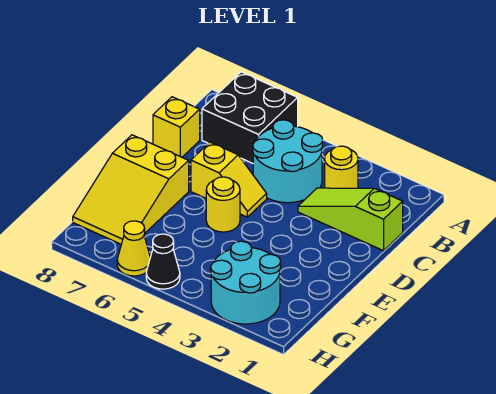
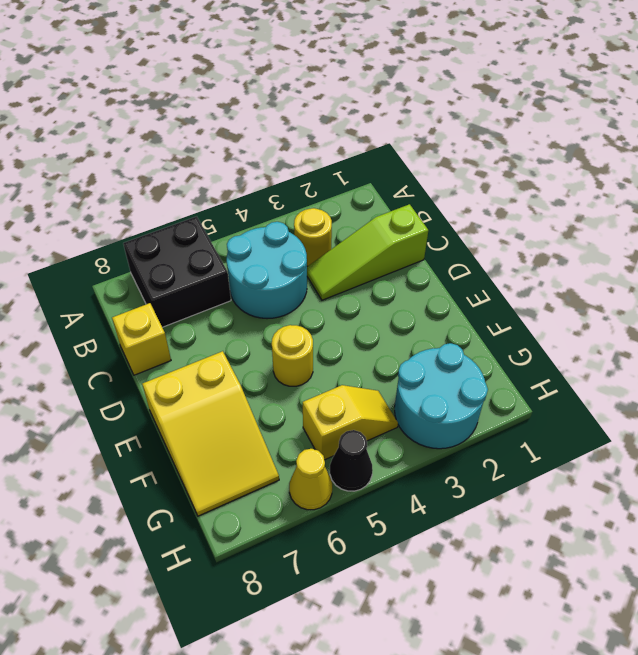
yellow slope D5:D6 level 1 top 6 -> yellow slope G4:G5 level 1 top 5

